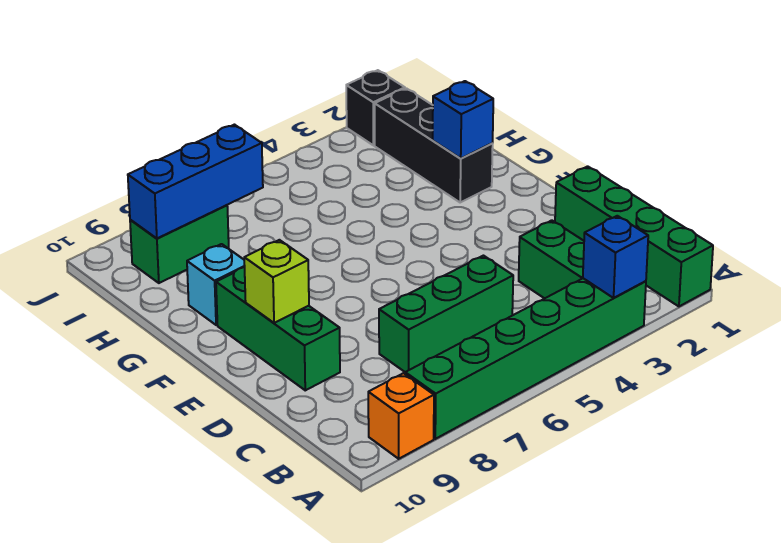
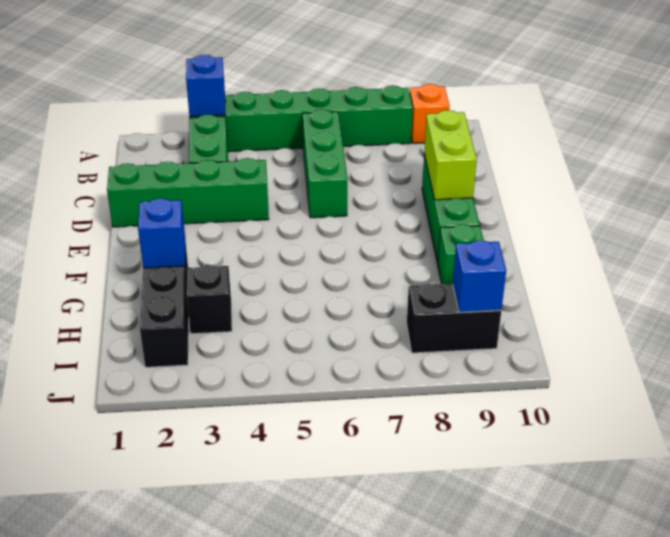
green brick A1:D1 level 1 -> green brick D1:D4 level 1
green brick C5:C7 level 1 -> green brick B6:D6 level 1
lime brick E9 level 2 -> lime brick D9:E9 level 2
cyan brick G9 level 1 -> green brick G9 level 1
blue brick I7:I9 level 2 -> blue brick I9 level 2
green brick I8:I9 level 1 -> black brick I8:I9 level 1
black brick J2 level 1 -> black brick H3 level 1

